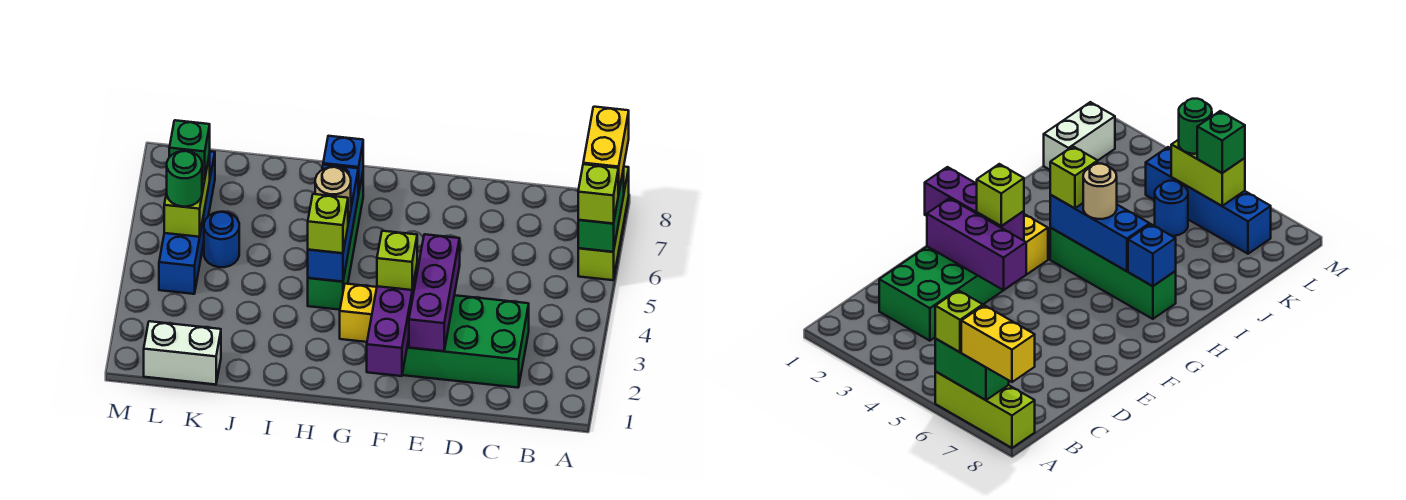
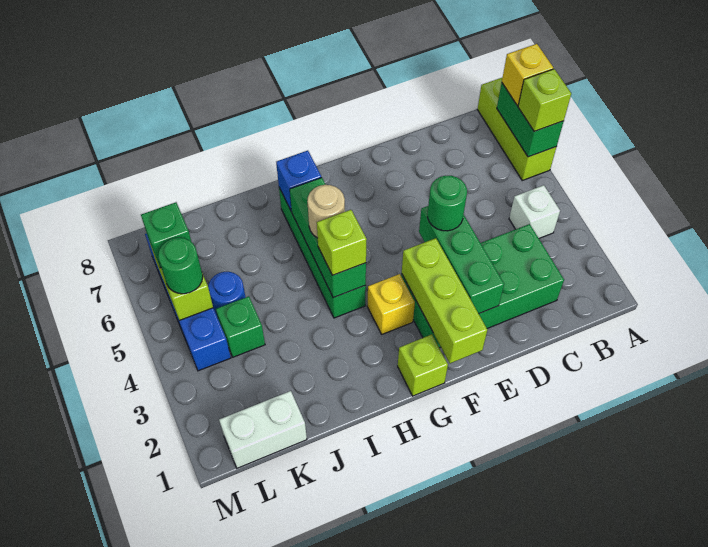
yellow brick A7:A8 level 3 -> yellow brick A7 level 3
none -> white brick B4 level 1
purple brick E2:E4 level 2 -> green brick E2:E4 level 2
none -> green round brick E4 level 3
purple brick F1:F3 level 2 -> lime brick F1:F3 level 2
lime brick F3 level 3 -> lime brick G1 level 1
blue brick H4:H6 level 2 -> green brick H4:H6 level 2
none -> green brick K4 level 1

